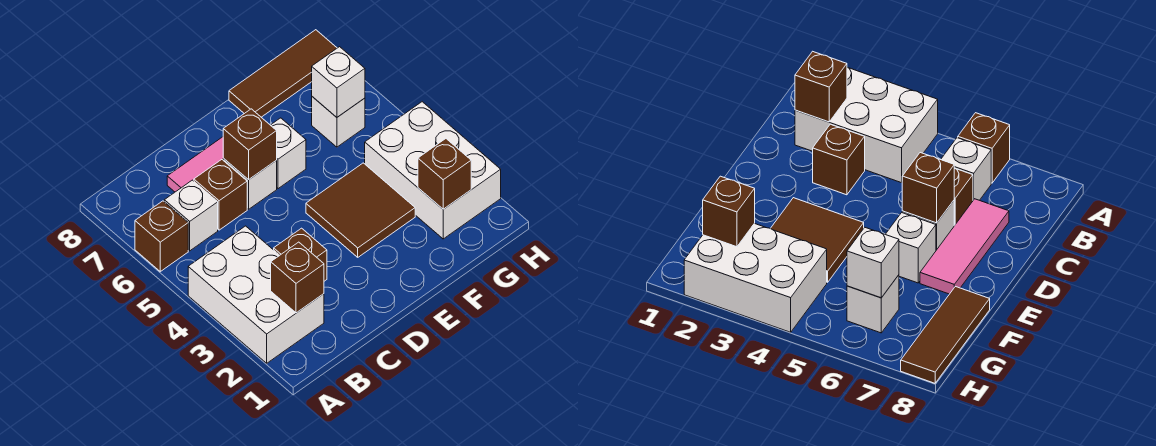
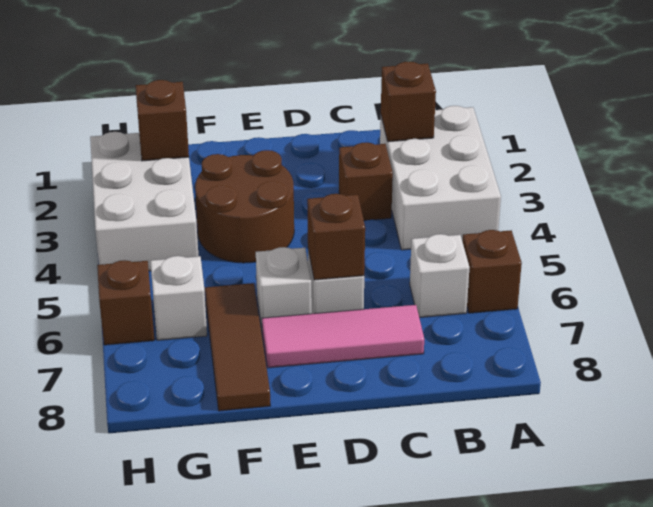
brown brick C6 level 1 -> brown brick H6 level 1
brown tile E3:F4 level 1 -> brown round brick E3:F4 level 1
brown tile F8:H8 level 1 -> brown tile F6:F8 level 1
white brick G6 level 2 -> none

